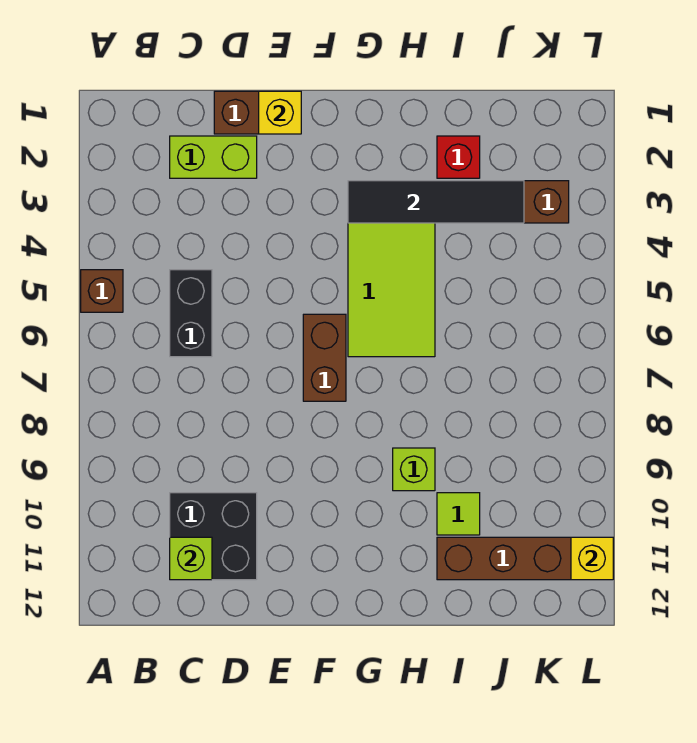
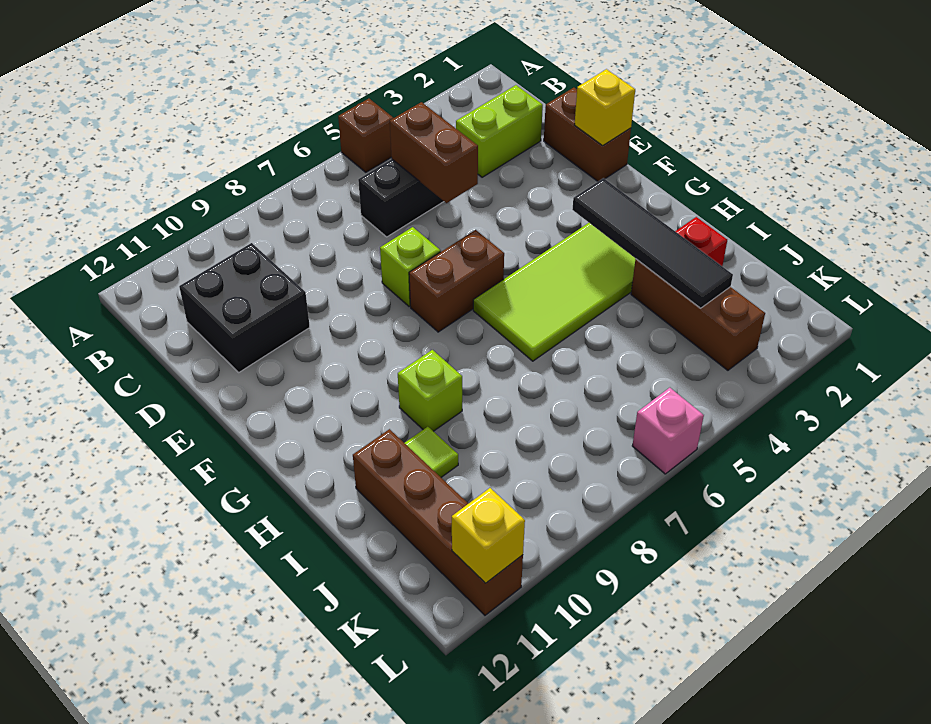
lime brick C2:D2 level 1 -> lime brick C2:C3 level 1
none -> brown brick C5:D5 level 2
lime brick C11 level 2 -> lime brick E7 level 1
none -> pink brick L6 level 1

